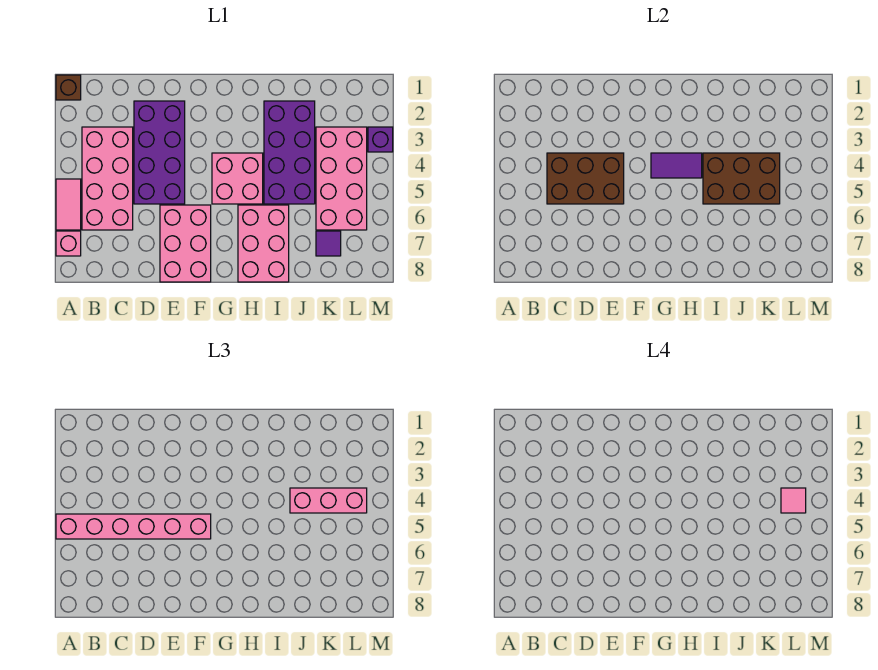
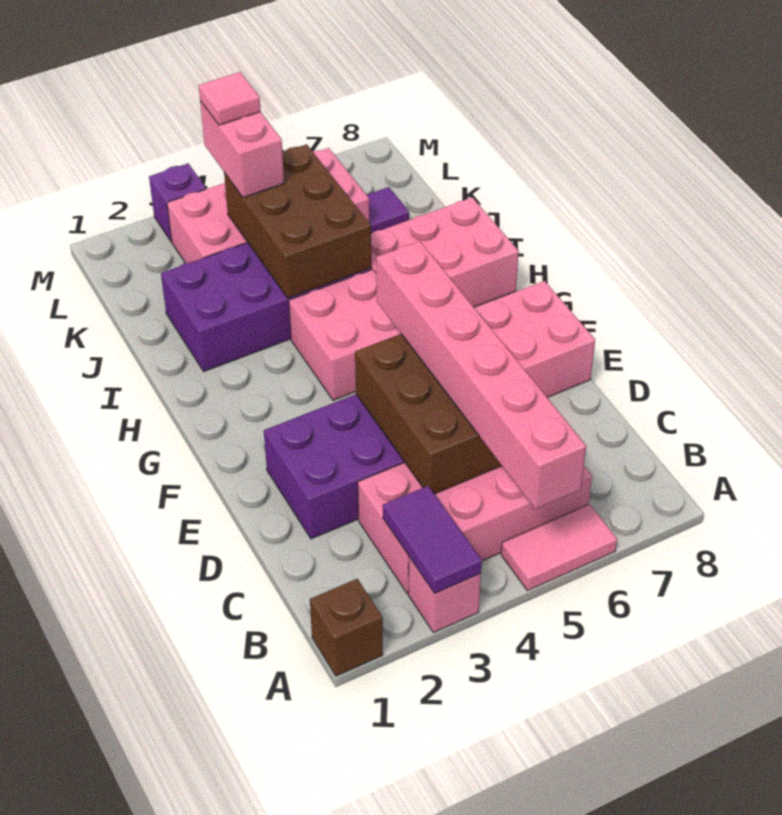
pink brick A7 level 1 -> pink brick A3 level 1
purple tile G4:H4 level 2 -> purple tile A3:B3 level 2
pink brick J4:L4 level 3 -> pink brick K4:L4 level 3

